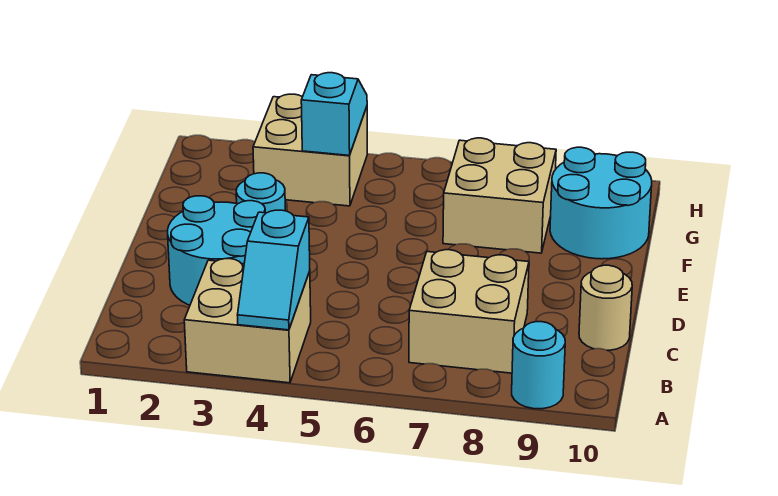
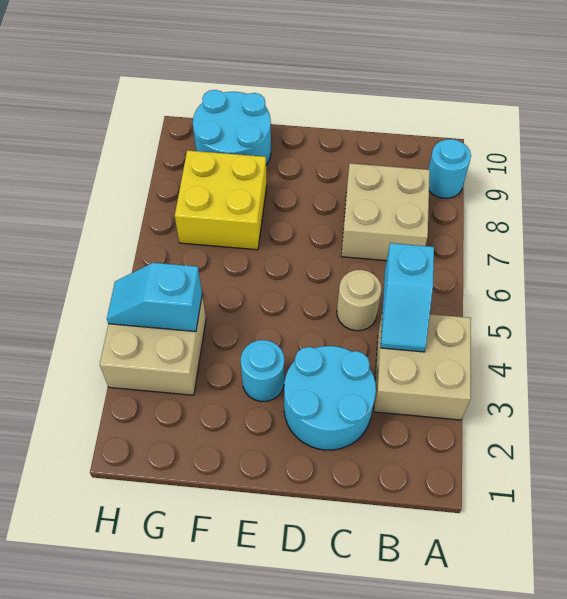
cyan slope A4:B4 level 2 top B -> cyan slope B4:B5 level 2 top 5
tan round brick C10 level 1 -> tan round brick C5 level 1
tan brick F7:G8 level 1 -> yellow brick F7:G8 level 1

